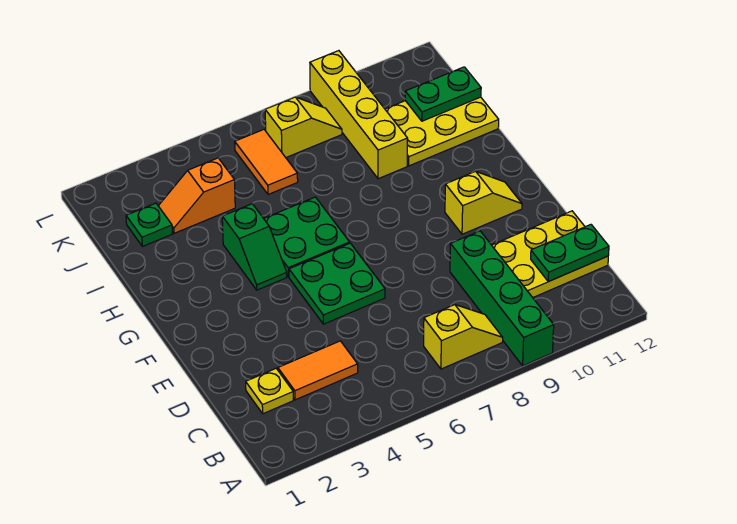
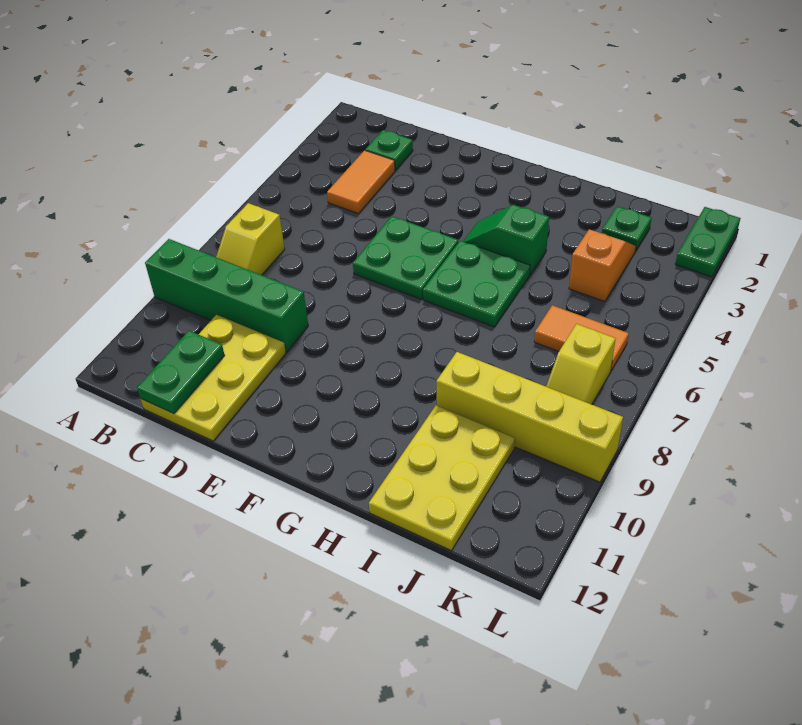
yellow plate C2 level 1 -> green plate C2 level 1
yellow slope F10:F11 level 1 top 10 -> none
green plate J11:J12 level 2 -> green plate L1:L2 level 1

